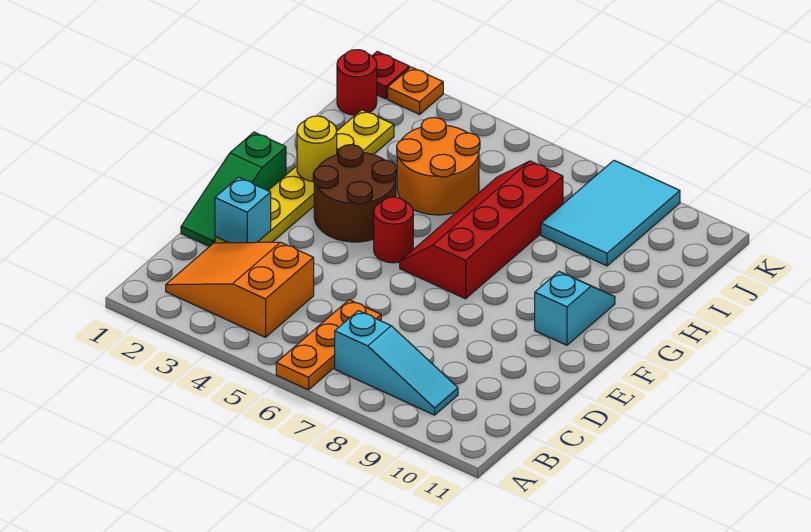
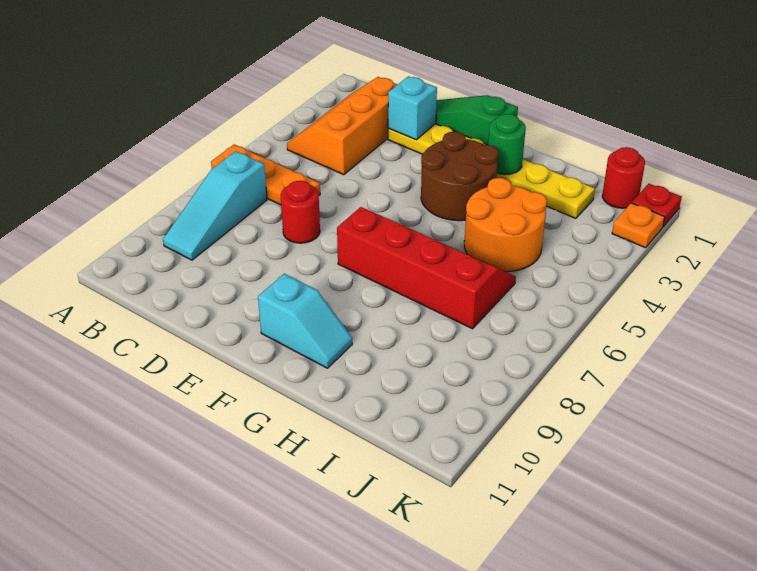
orange slope B2:C4 level 1 top 4 -> orange slope B2:C4 level 1 top C
red round brick F5 level 1 -> red round brick D7 level 1
yellow round brick G2 level 2 -> green round brick G2 level 2
cyan tile I8:K9 level 1 -> none

